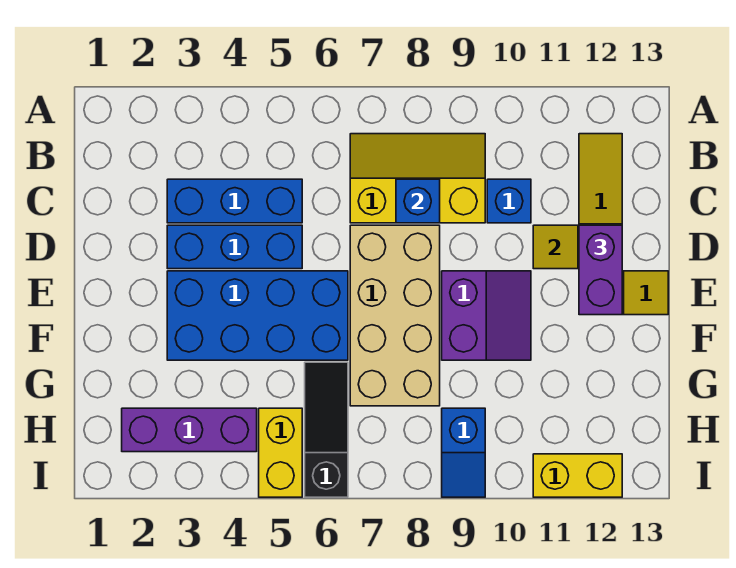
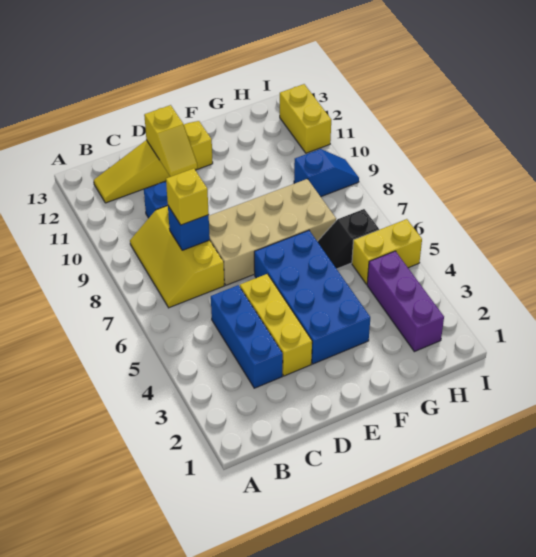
none -> yellow brick C8 level 3
blue brick D3:D5 level 1 -> yellow brick D3:D5 level 1
purple brick D12:E12 level 3 -> none
purple slope E9:F10 level 1 top 9 -> none
black slope G6:I6 level 1 top I -> black slope G6:H6 level 1 top H

